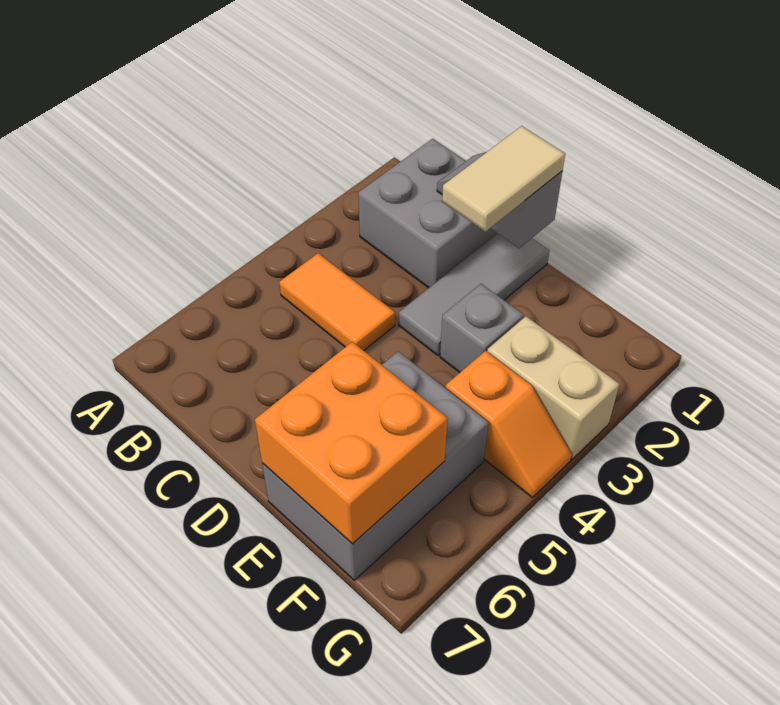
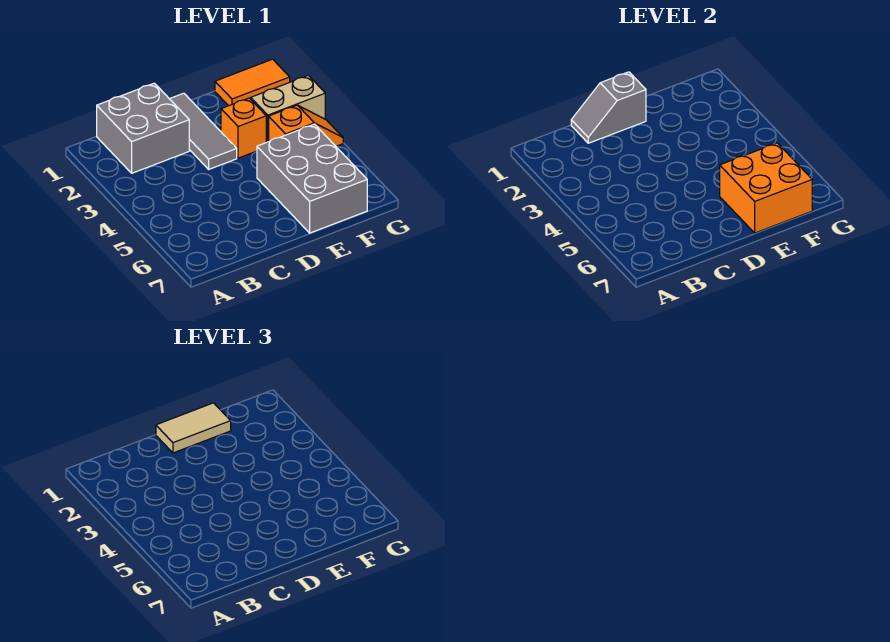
orange tile B4:C4 level 1 -> orange tile F1:G1 level 1
tan tile D1:D2 level 3 -> tan tile D1:E1 level 3
grey brick E3 level 1 -> orange brick E3 level 1

